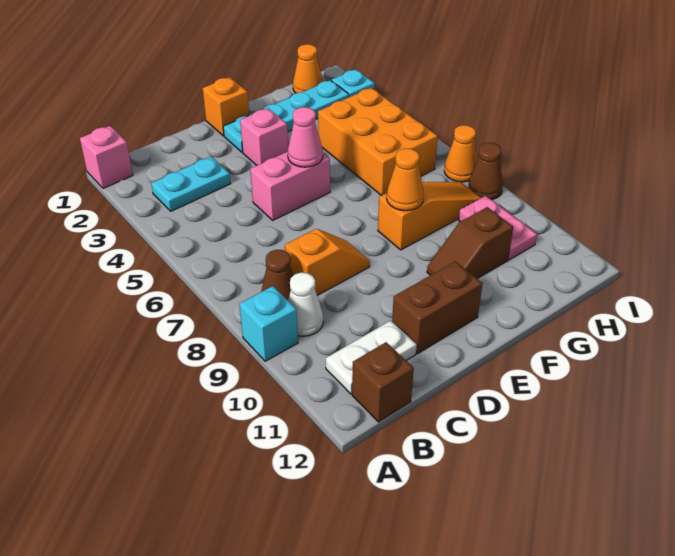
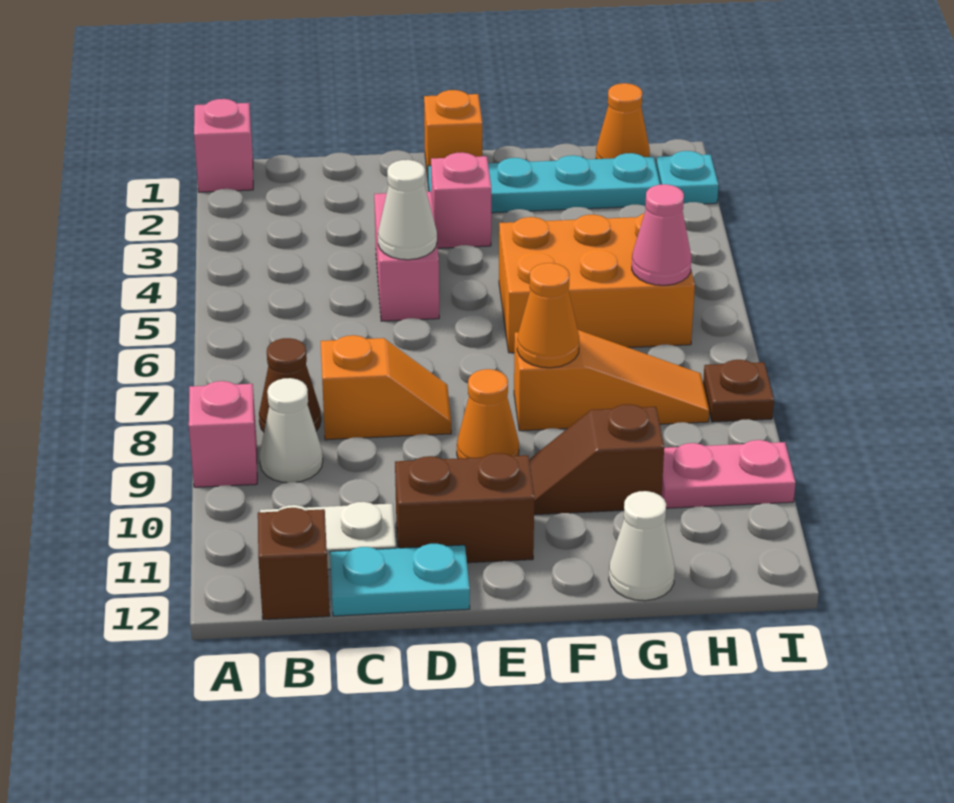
cyan brick A9 level 1 -> pink brick A9 level 1
cyan plate B3:C3 level 1 -> cyan plate C12:D12 level 1
pink brick D5:E5 level 1 -> pink brick D4:D5 level 1
none -> white cone D5 level 2
pink cone E5 level 2 -> pink cone H6 level 2
orange brick G4:H6 level 1 -> orange brick F5:H6 level 1
none -> white cone G12 level 1
pink plate H9:H10 level 1 -> pink plate H10:I10 level 1
orange cone I7 level 1 -> orange cone E9 level 1
brown cone I8 level 1 -> brown plate I8 level 1

